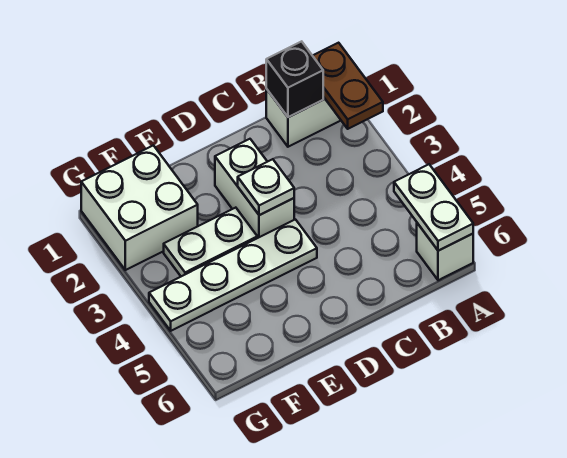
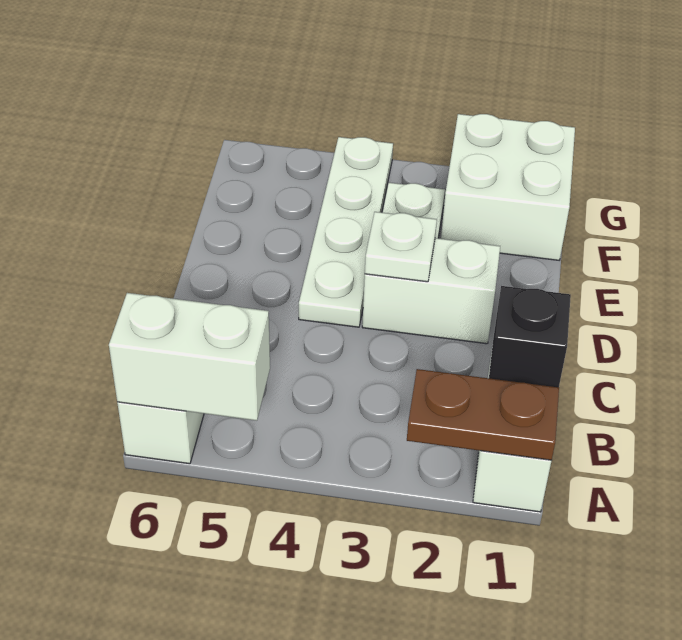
white plate A5:A6 level 2 -> white brick A5:A6 level 2

